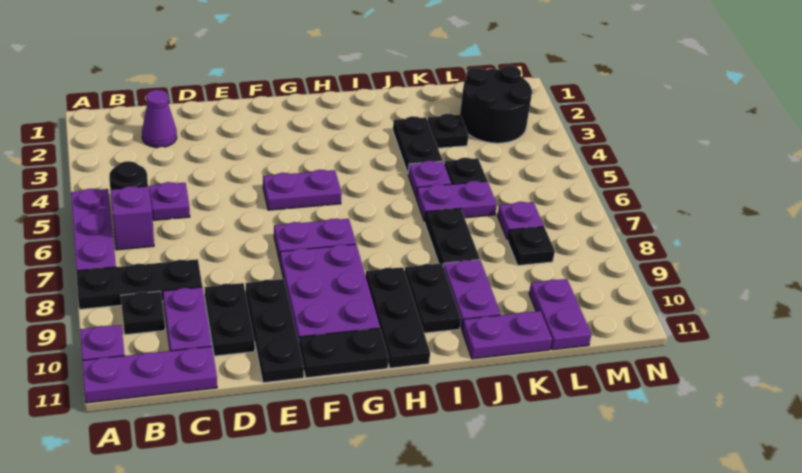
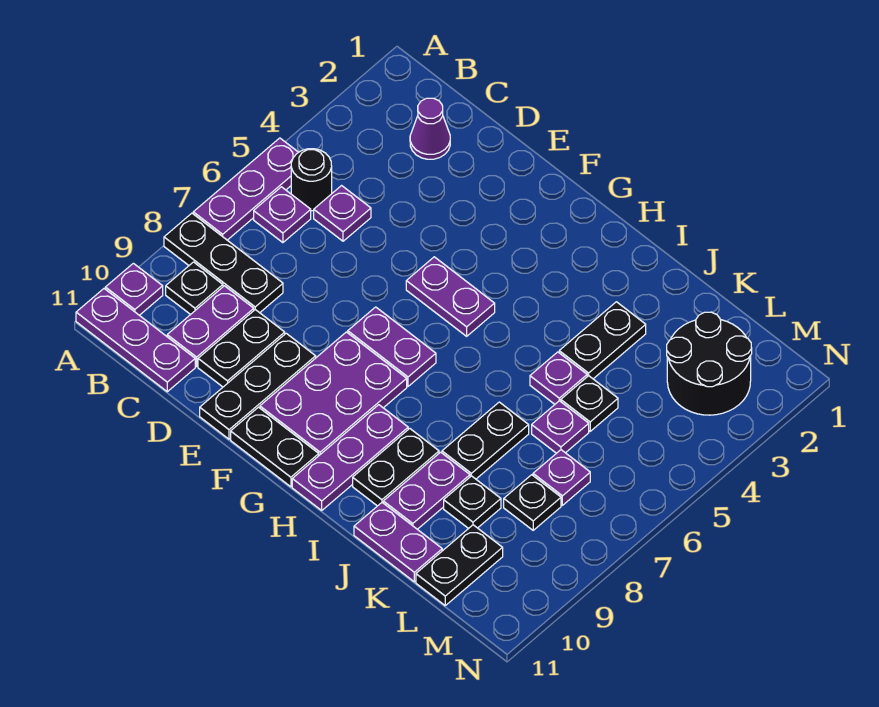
purple brick B6 level 1 -> purple plate B6 level 1
black plate H9:H11 level 1 -> purple plate H9:H11 level 1
purple plate J6:K6 level 1 -> purple plate K6 level 1
black plate K3 level 1 -> black plate K9 level 1
purple plate L10:L11 level 1 -> black plate L10:L11 level 1

